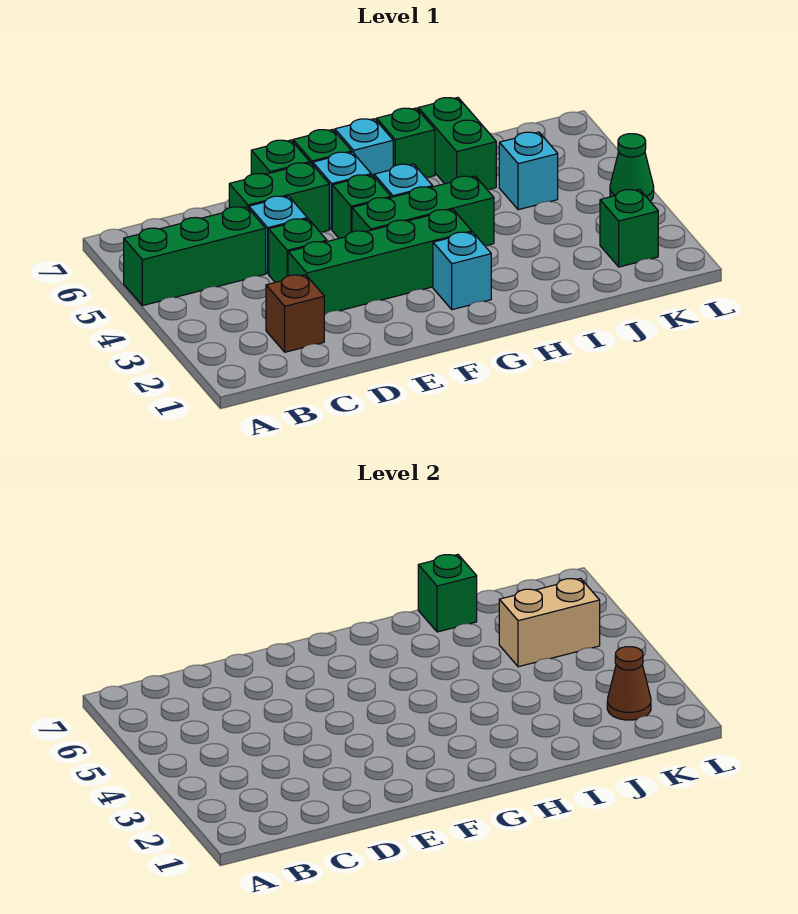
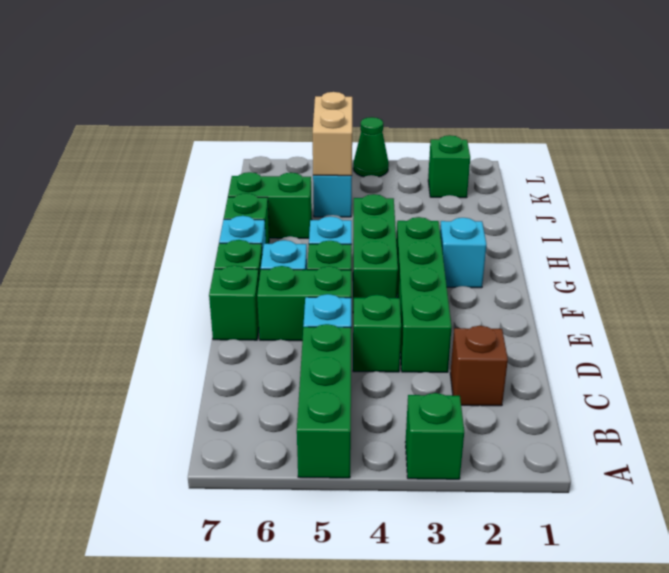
green brick D6:E6 level 1 -> green brick E5:E6 level 1
green brick I7 level 2 -> green brick A3 level 1
brown cone K2 level 2 -> none

